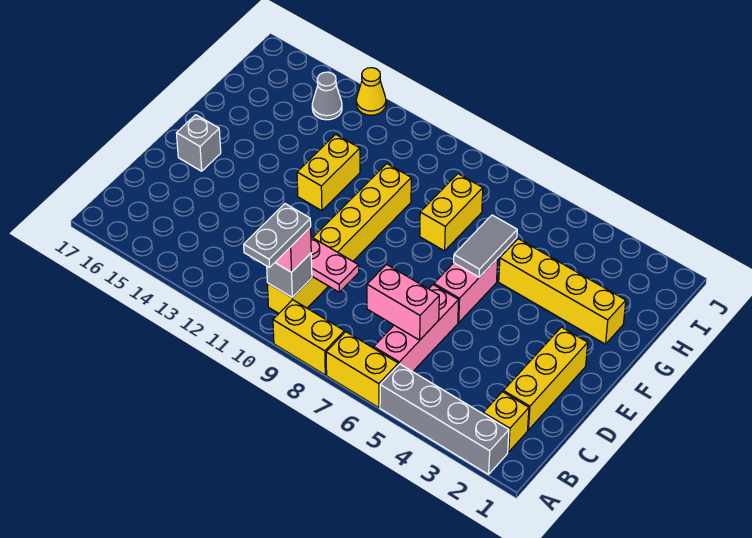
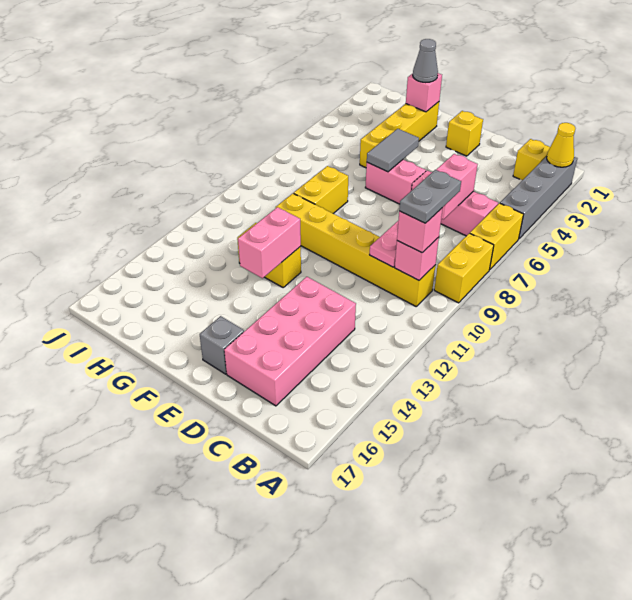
grey plate A10:B10 level 4 -> grey plate B9:B10 level 4
grey brick B10 level 2 -> pink brick B10 level 2
yellow brick C2:E2 level 1 -> yellow brick E2 level 1
none -> pink brick C13:D16 level 1
grey tile F6:G6 level 2 -> grey tile F5:F6 level 2
none -> pink brick F12:F13 level 2
none -> pink brick G2 level 2
yellow brick G8:H8 level 1 -> yellow brick G8:G9 level 1
grey cone I14 level 1 -> grey cone G2 level 3
yellow cone J13 level 1 -> yellow cone A2 level 2

